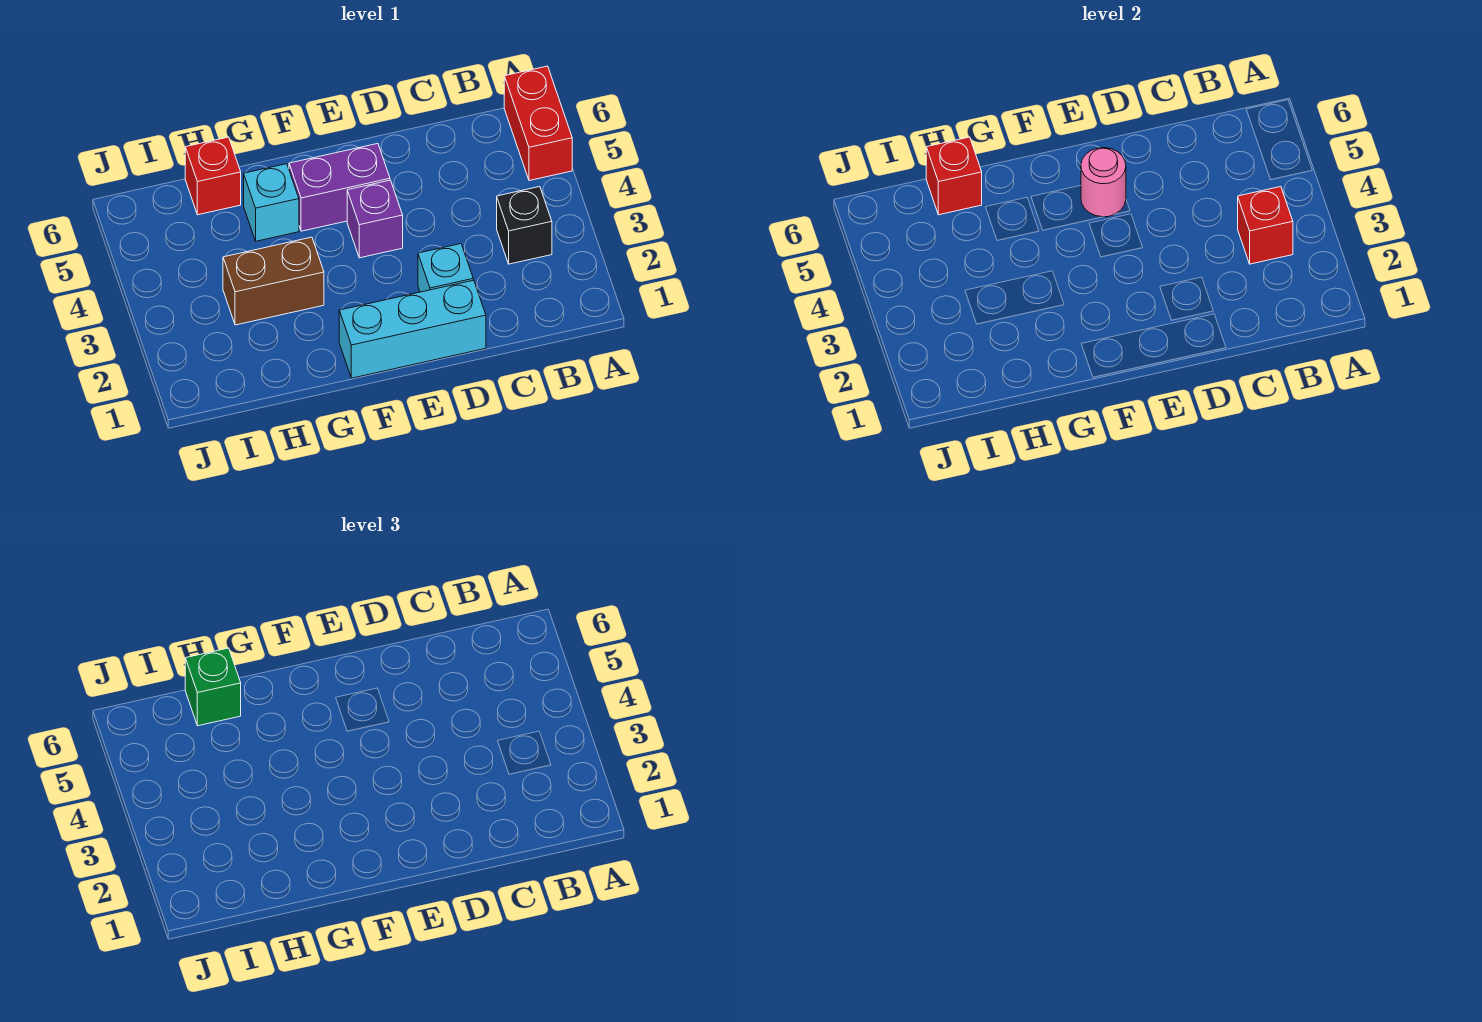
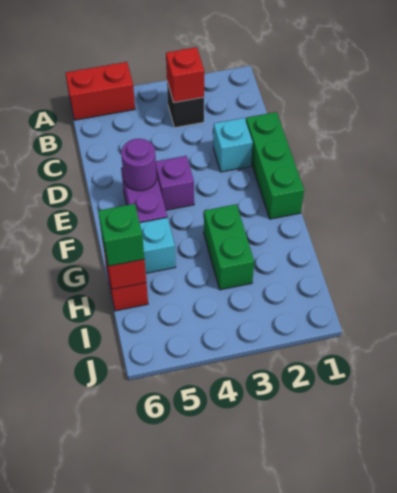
cyan brick D1:F1 level 1 -> green brick D1:F1 level 1
pink round brick E5 level 2 -> purple round brick E5 level 2
brown brick G3:H3 level 1 -> green brick G3:H3 level 1

